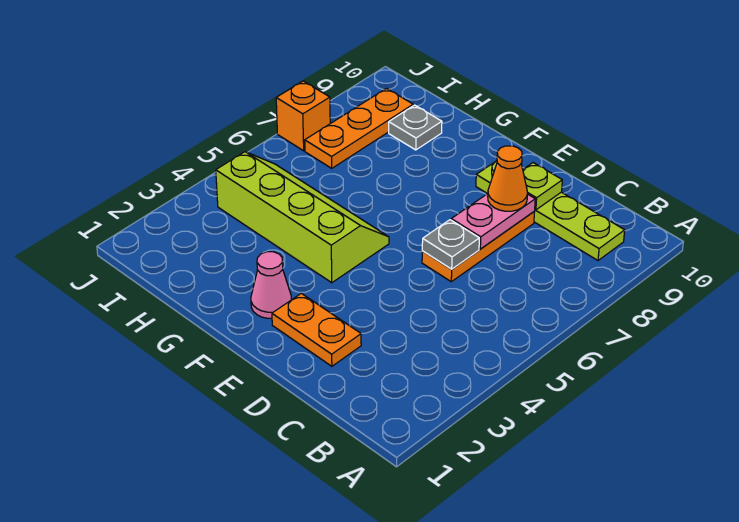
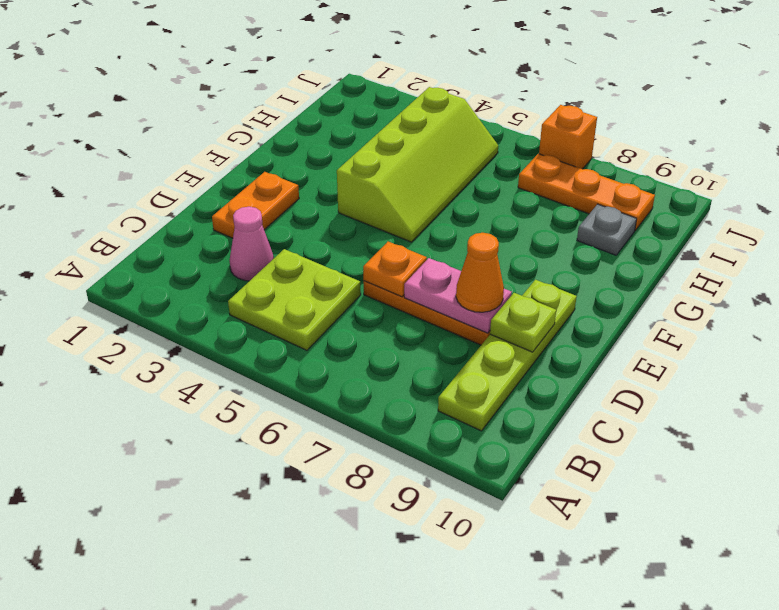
none -> lime plate B4:C5 level 1
grey plate D6 level 2 -> orange plate D6 level 2
pink cone F2 level 1 -> pink cone C3 level 1

